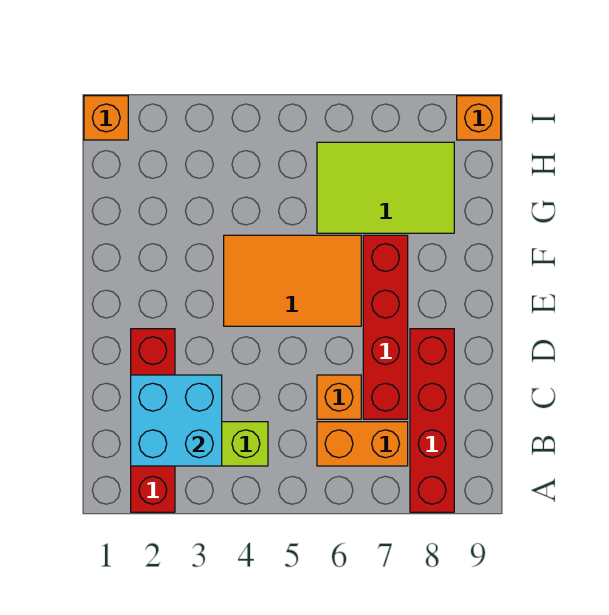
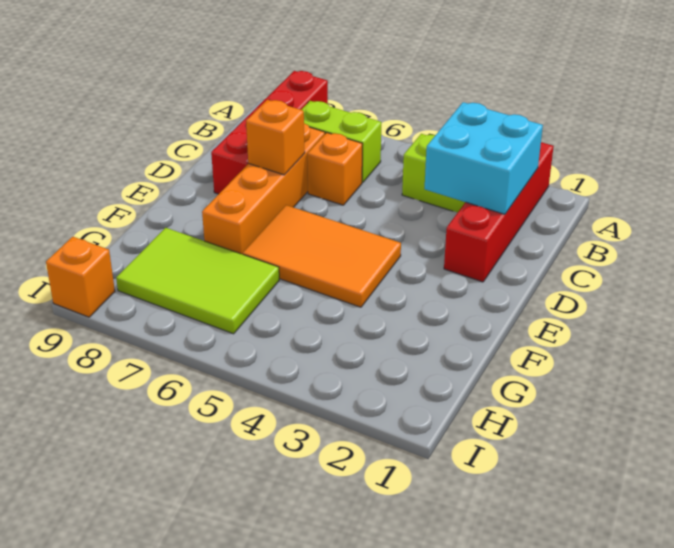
orange brick B6:B7 level 1 -> lime brick B6:B7 level 1
red brick C7:F7 level 1 -> orange brick C7:F7 level 1
orange brick I1 level 1 -> orange brick D7 level 2

